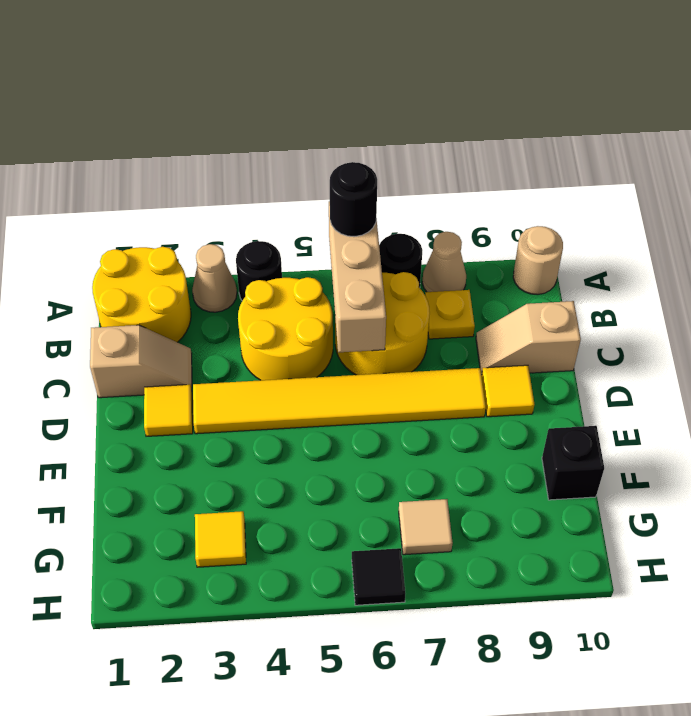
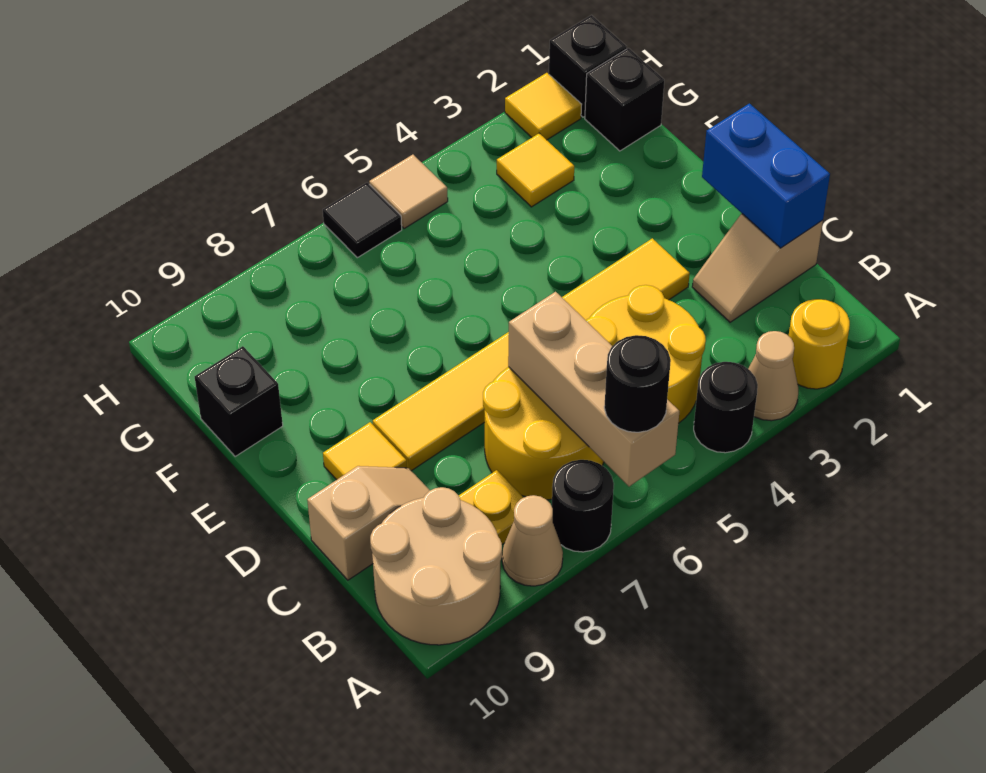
yellow round brick A1:B2 level 1 -> yellow round brick A2 level 1
tan round brick A10 level 1 -> tan round brick A9:B10 level 1
none -> blue brick C1:D1 level 2
yellow tile D2 level 1 -> yellow tile H2 level 1
none -> black brick G1 level 1
tan tile G7 level 1 -> tan tile H5 level 1
none -> black brick H1 level 1

